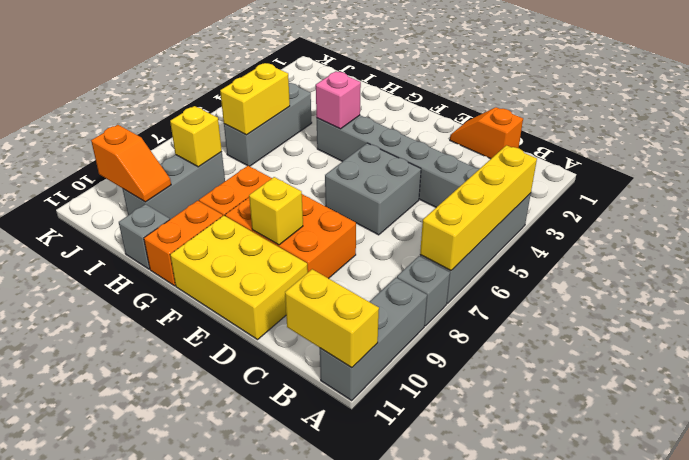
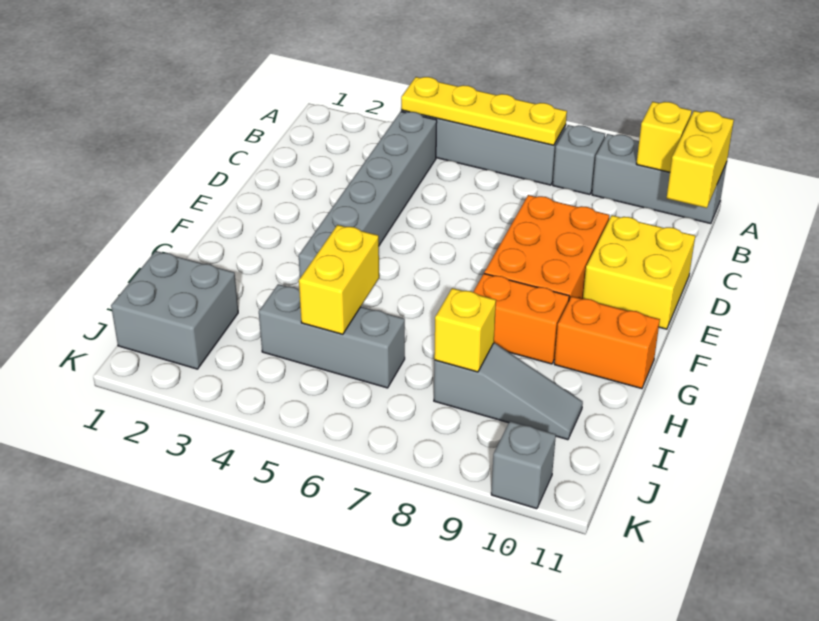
yellow brick A4:A7 level 2 -> yellow plate A4:A7 level 2
orange slope C1:D1 level 1 top C -> none
grey brick D5:E6 level 1 -> grey brick I1:J2 level 1
yellow brick D10:F11 level 1 -> yellow brick D10:E11 level 1
yellow brick E9 level 2 -> yellow brick A10 level 2
pink brick G4 level 2 -> none
grey brick H11 level 1 -> grey brick K10 level 1
yellow brick I5:I6 level 2 -> yellow brick H5:I5 level 2
grey brick I8:I10 level 1 -> grey slope I8:I10 level 1 top 8
orange slope I10:J10 level 2 top J -> none

